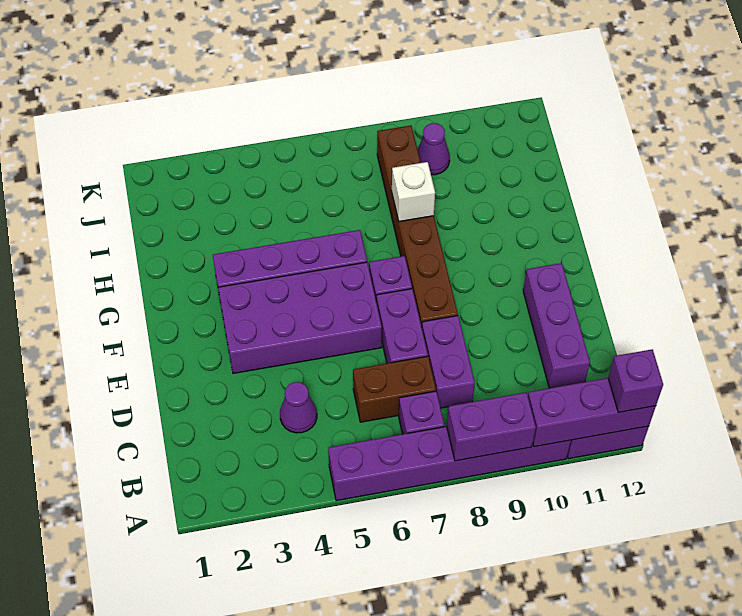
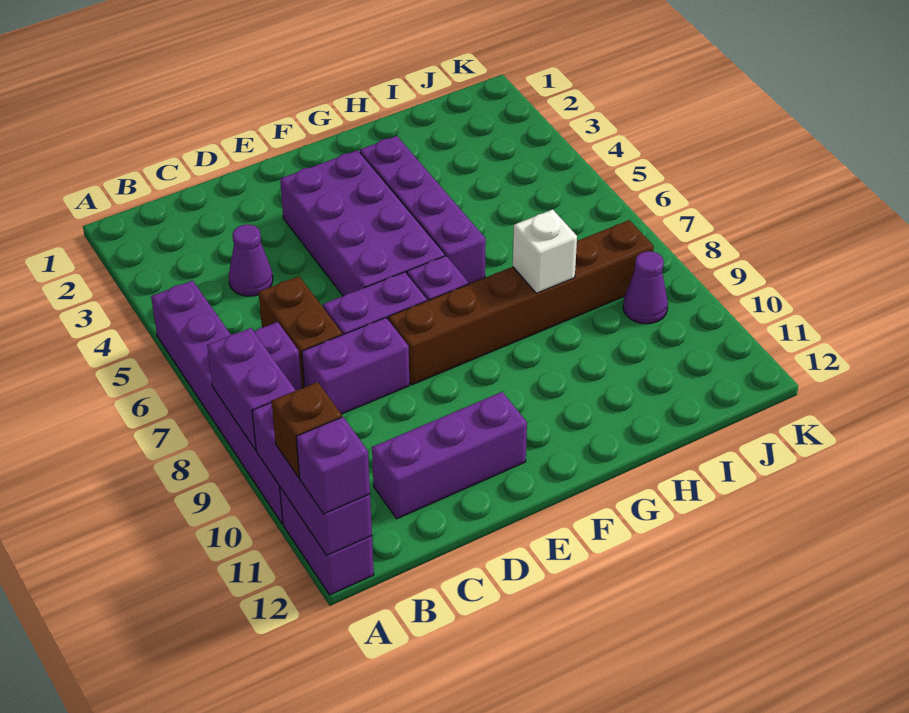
none -> brown brick A11 level 3

